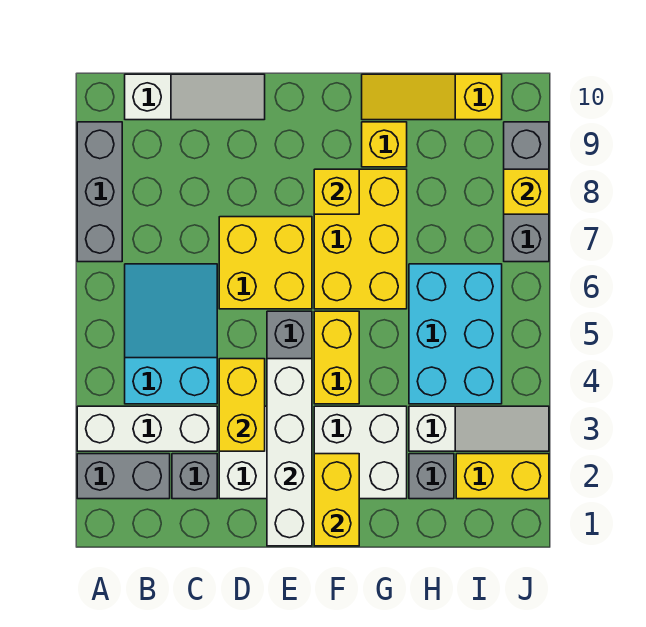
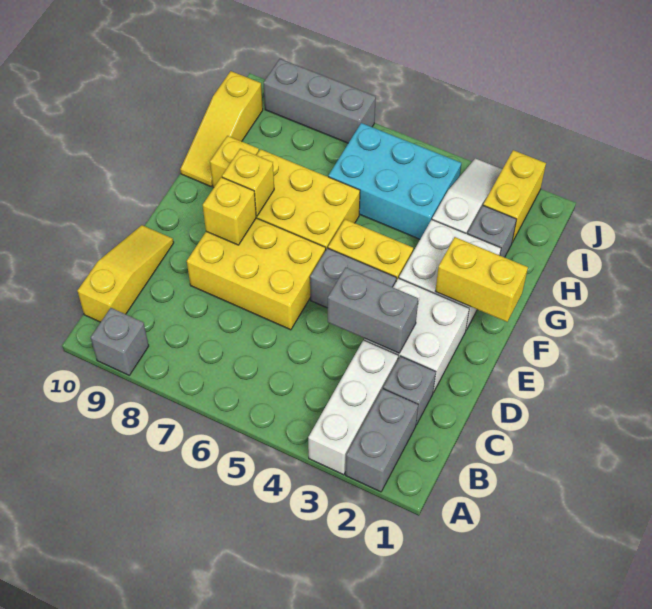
grey brick A7:A9 level 1 -> grey brick A9 level 1
cyan slope B4:C6 level 1 top 4 -> none
white slope B10:D10 level 1 top B -> yellow slope B10:D10 level 1 top B
yellow brick D3:D4 level 2 -> grey brick D3:D4 level 2
yellow brick D6:E7 level 1 -> yellow brick D6:E8 level 1
white brick E1:E4 level 2 -> none
yellow brick J8 level 2 -> yellow brick E8 level 2

